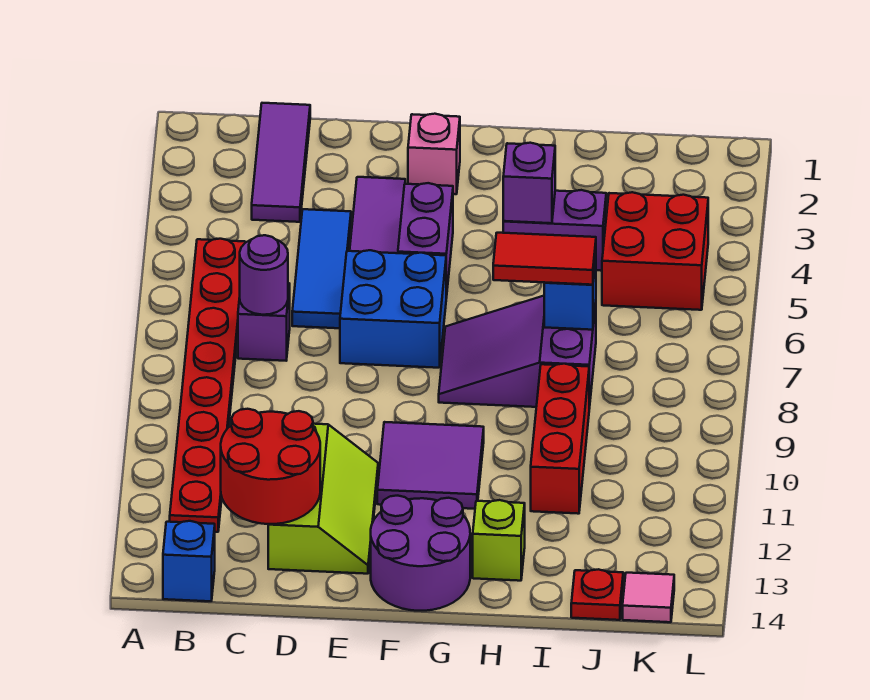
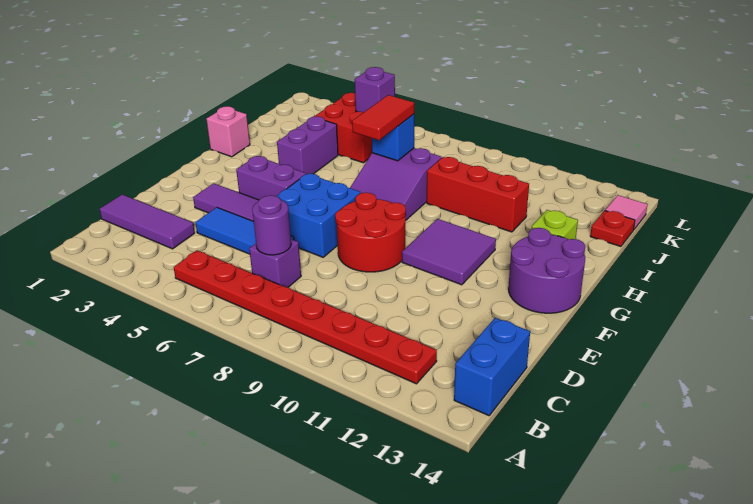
blue brick B14 level 1 -> blue brick B14:C14 level 1
red round brick C12:D13 level 2 -> red round brick E8:F9 level 1
lime slope D11:E13 level 1 top D -> none
pink brick F2 level 1 -> pink brick H1 level 1
purple brick H4 level 2 -> purple brick K5 level 2

